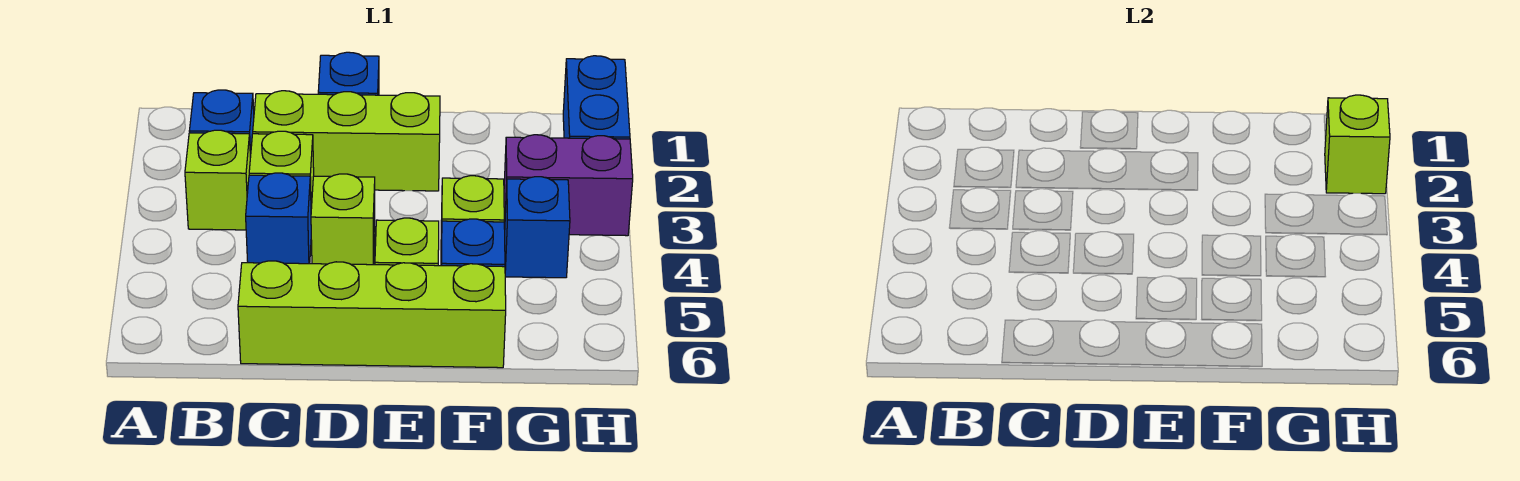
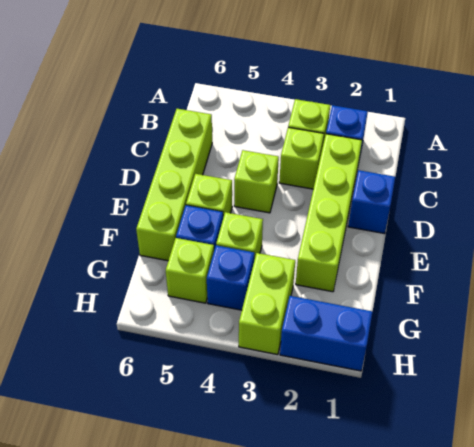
lime brick C2:E2 level 1 -> lime brick C2:F2 level 1
blue brick C4 level 1 -> none
purple brick G3:H3 level 1 -> lime brick G3:H3 level 1
lime brick H2 level 2 -> lime brick G5 level 1

